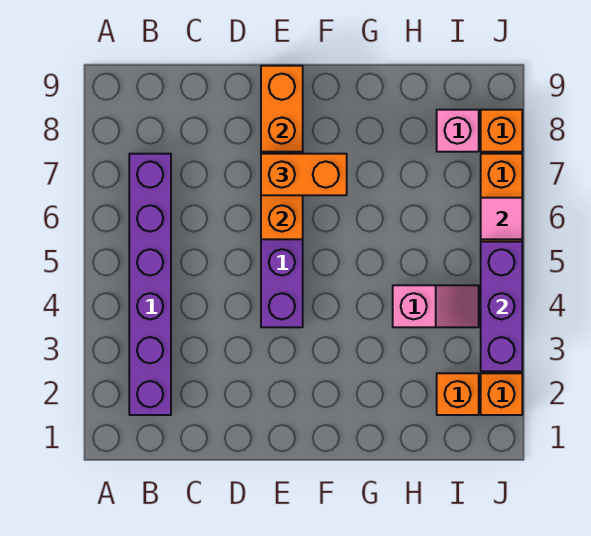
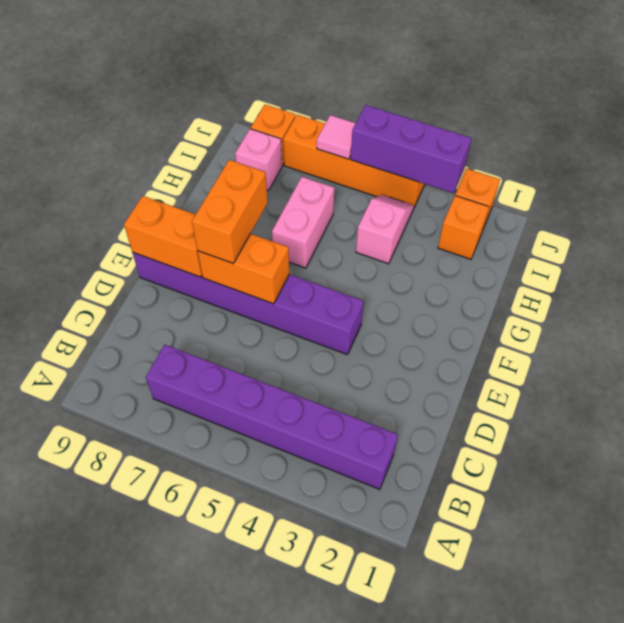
none -> pink brick G6:H6 level 1

